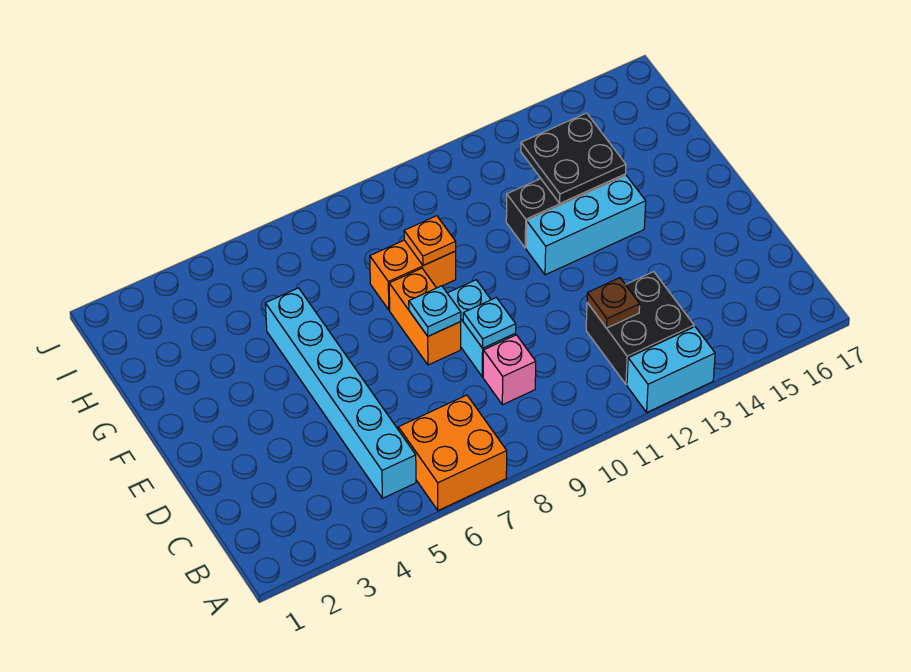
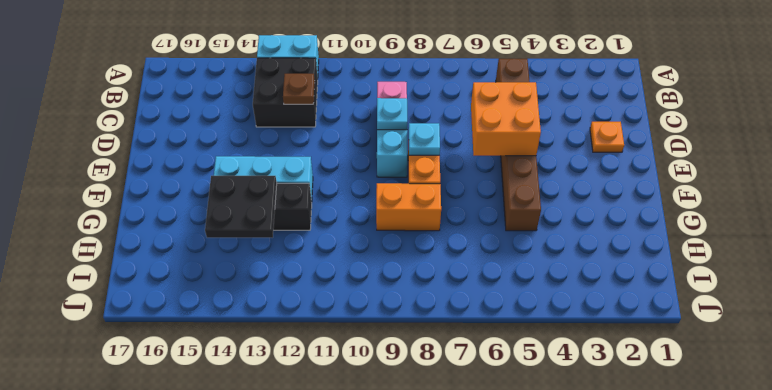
orange brick A6:B7 level 1 -> orange brick D5:E6 level 2
cyan brick B5:G5 level 1 -> brown brick B5:G5 level 1
orange plate G9 level 2 -> orange plate D2 level 1

